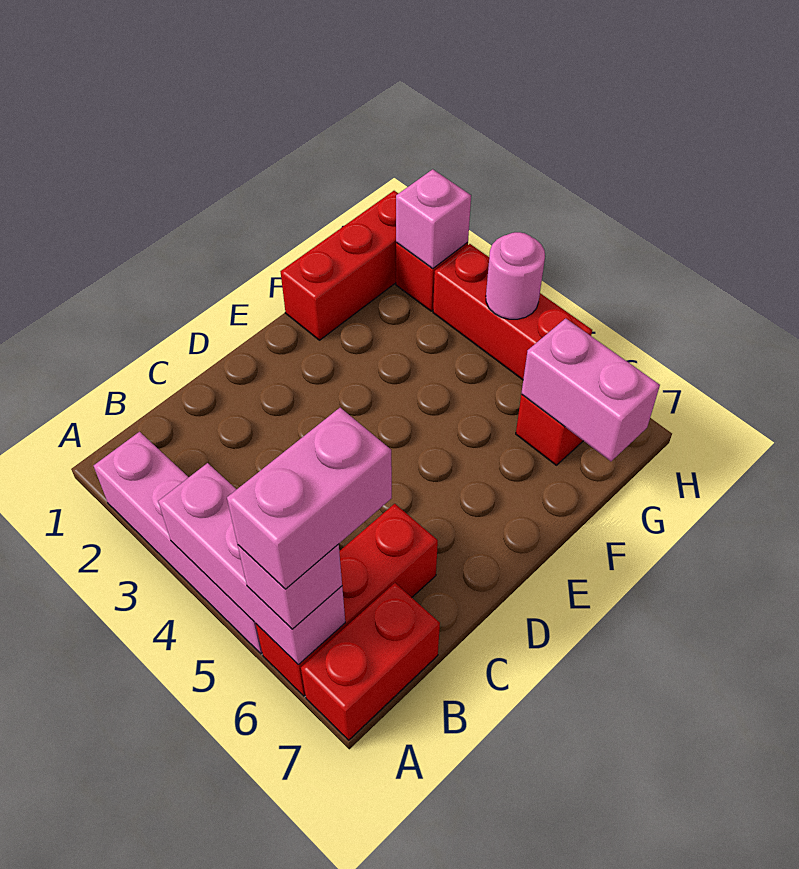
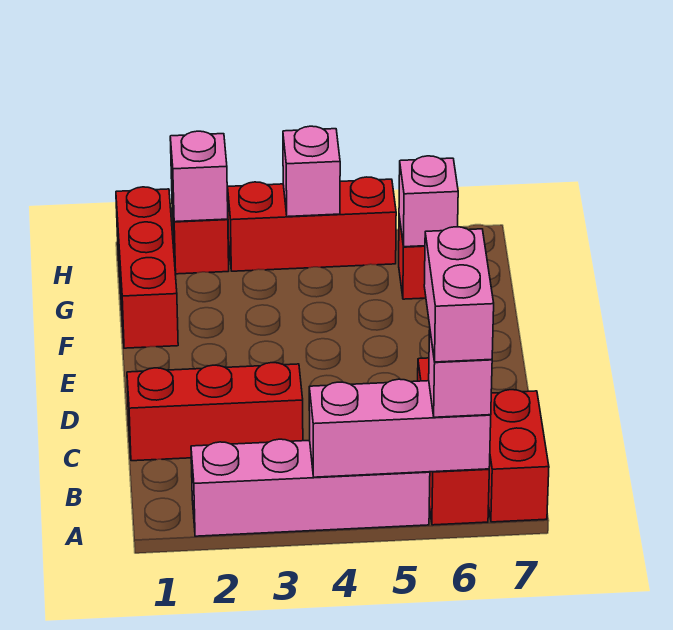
none -> red brick C1:C3 level 1
pink brick G6:G7 level 2 -> pink brick G6 level 2
pink round brick H4 level 2 -> pink brick H4 level 2

